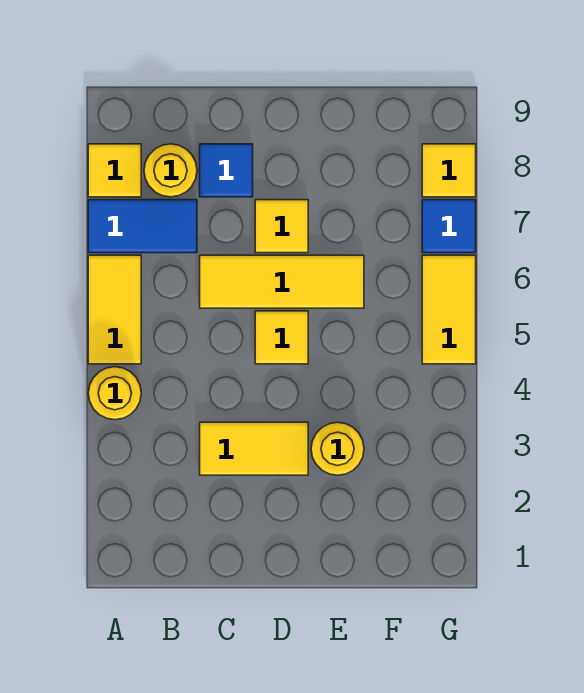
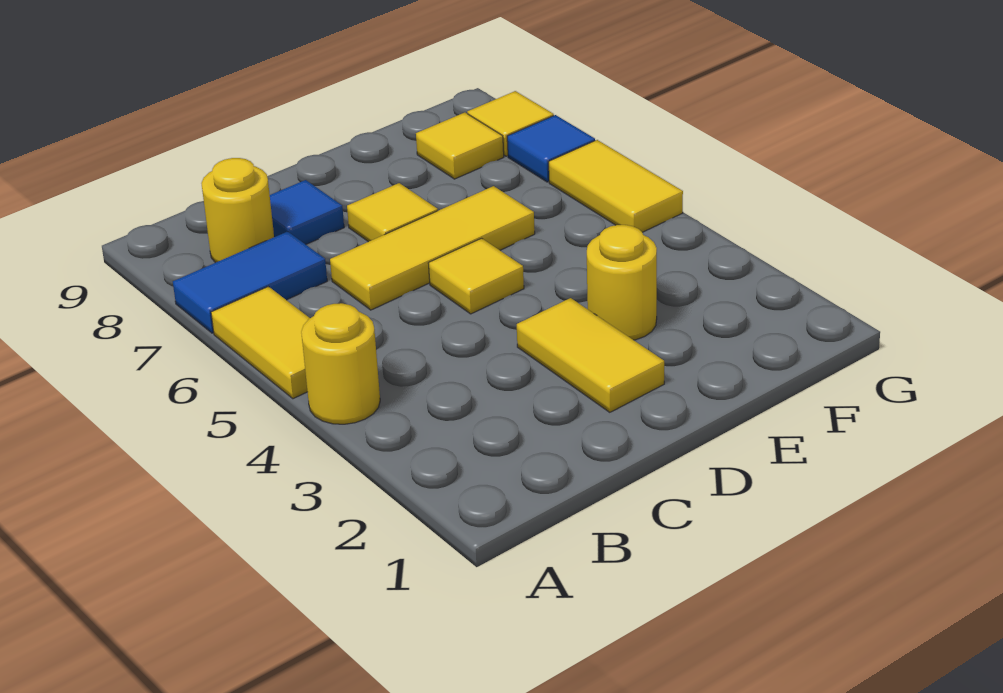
yellow tile A8 level 1 -> yellow tile F8 level 1
yellow tile C3:D3 level 1 -> yellow tile D2:D3 level 1

